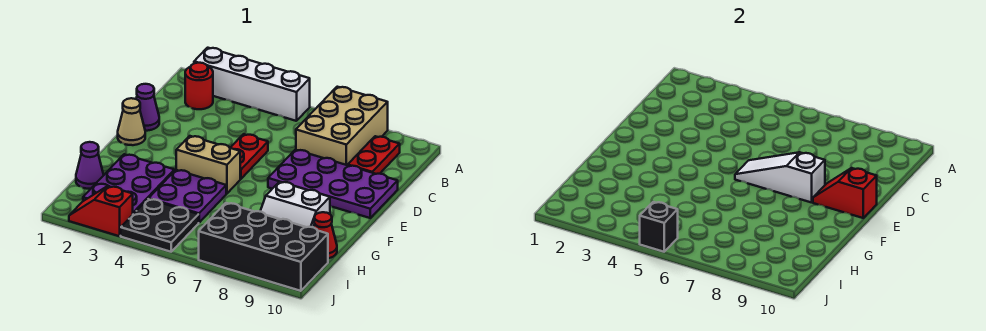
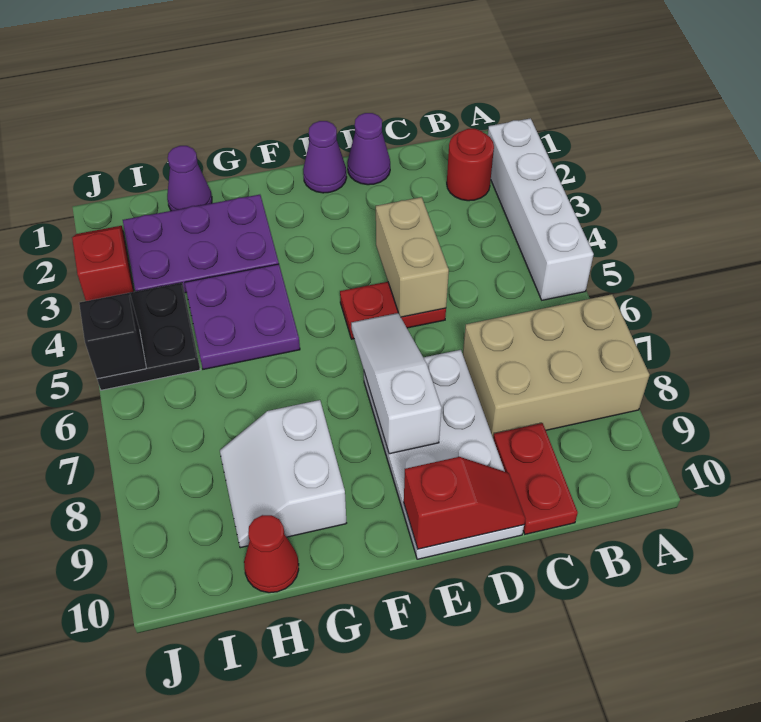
red plate B9:C9 level 1 -> red plate C9:C10 level 1
purple plate D7:E10 level 1 -> white plate D7:E10 level 1
tan cone E1 level 1 -> purple cone E1 level 1
red slope E9:E10 level 2 top 10 -> red slope D10:E10 level 2 top E
tan brick F4:F5 level 1 -> tan brick D4:D5 level 2
black brick I7:J10 level 1 -> none

